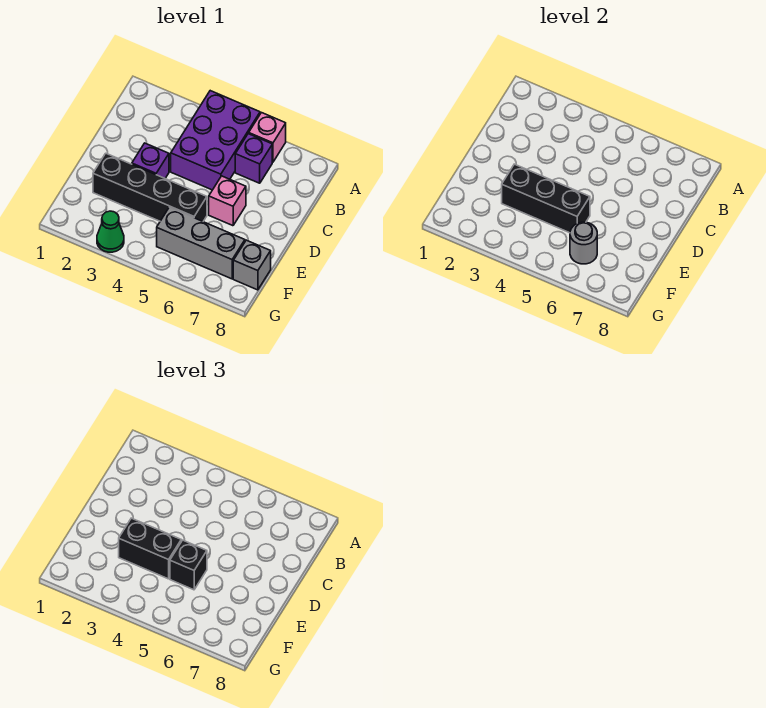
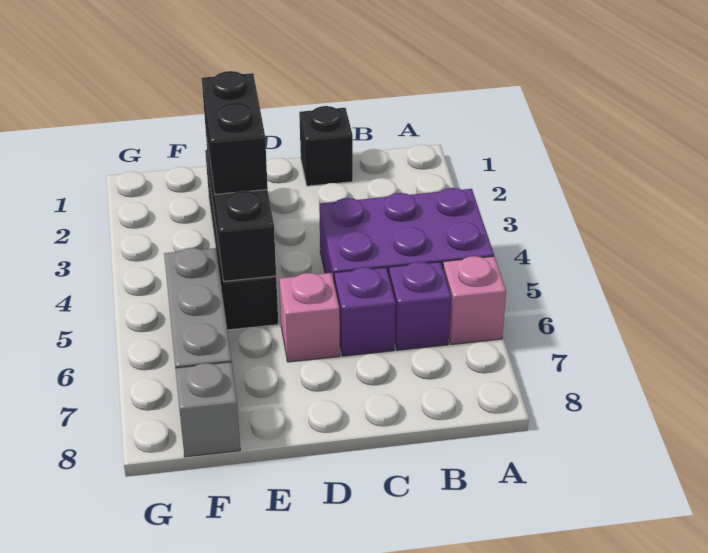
purple brick D3 level 1 -> purple brick C6 level 1
black brick E5 level 3 -> black brick C1 level 1
grey round brick F6 level 2 -> none
green cone G3 level 1 -> none

